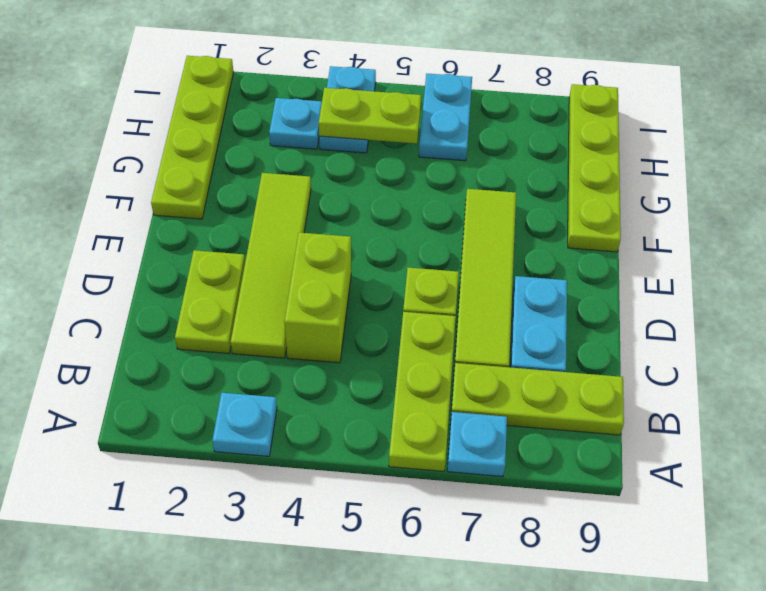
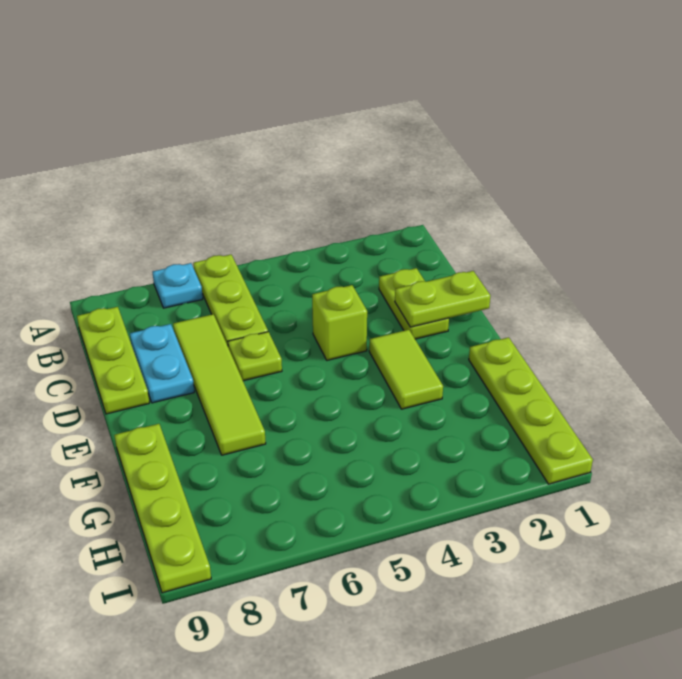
cyan plate A3 level 1 -> none
lime plate B7:B9 level 1 -> lime plate B9:D9 level 1
lime tile C3:F3 level 1 -> lime tile E3:F3 level 1
lime brick C4:D4 level 1 -> lime brick D4 level 1
cyan plate H3 level 1 -> none
cyan plate H4:I4 level 1 -> none
lime plate H4:H5 level 2 -> lime plate D1:D2 level 2
cyan plate H6:I6 level 1 -> none

